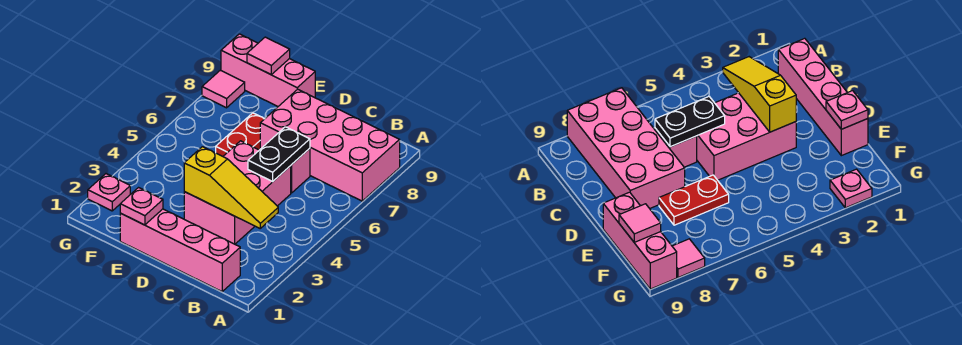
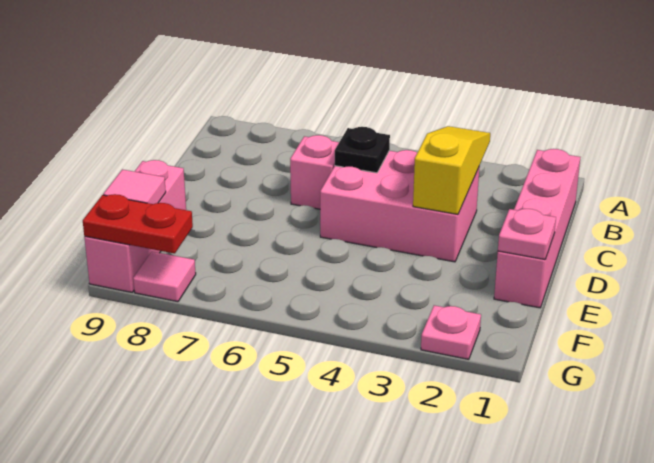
pink brick A7:D8 level 1 -> none
black plate C5:C6 level 2 -> black plate C5 level 2
red plate E6:E7 level 1 -> red plate G8:G9 level 2

